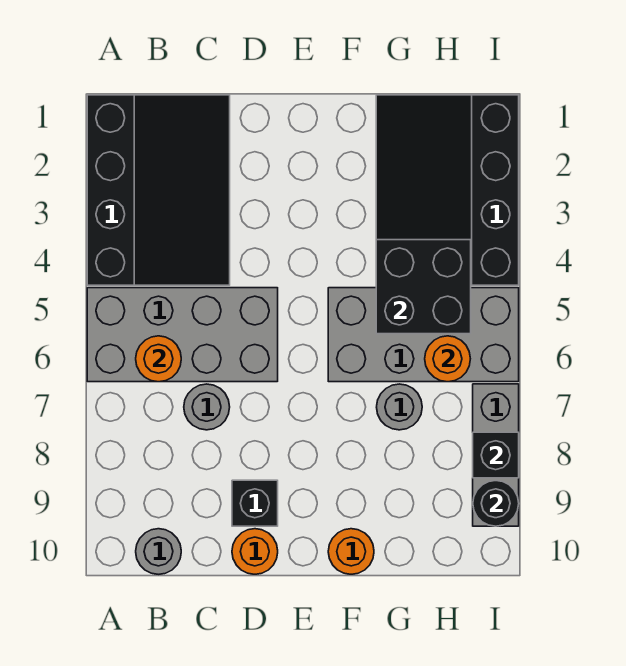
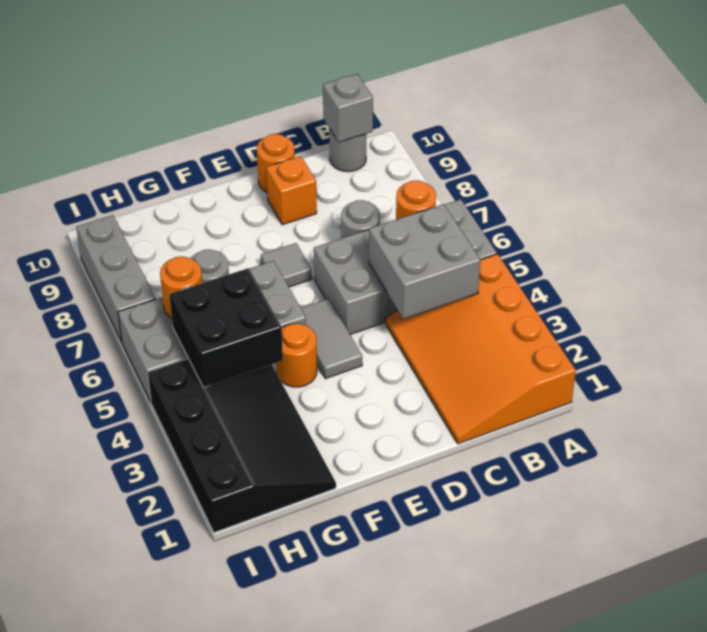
black slope A1:C4 level 1 top A -> orange slope A1:C4 level 1 top A
none -> grey brick B4:C5 level 2
none -> grey brick B10 level 2
black brick D9 level 1 -> orange brick D9 level 1
none -> grey tile E4:E5 level 1
none -> grey tile E7 level 1
orange round brick F10 level 1 -> orange round brick F4 level 1
black brick I8 level 2 -> none
black round brick I9 level 2 -> none

